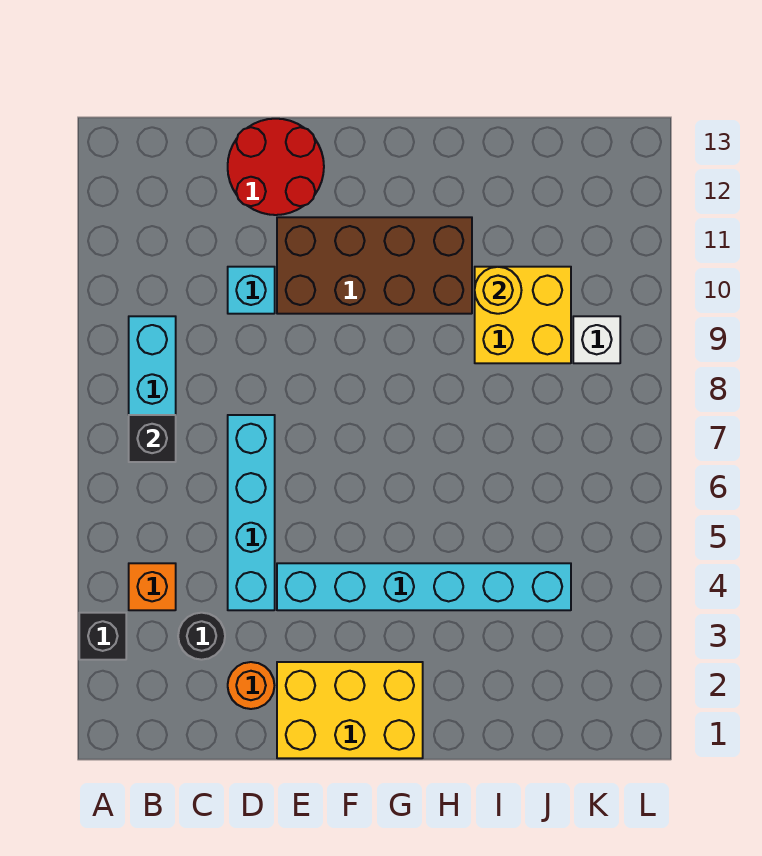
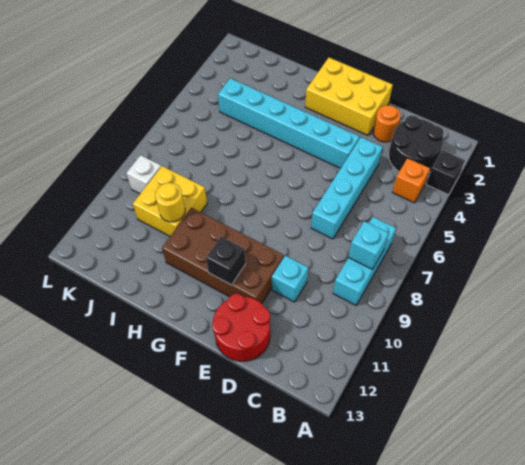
black brick B7 level 2 -> black brick F11 level 2
none -> cyan brick B8 level 2
black round brick C3 level 1 -> black round brick B2:C3 level 1

